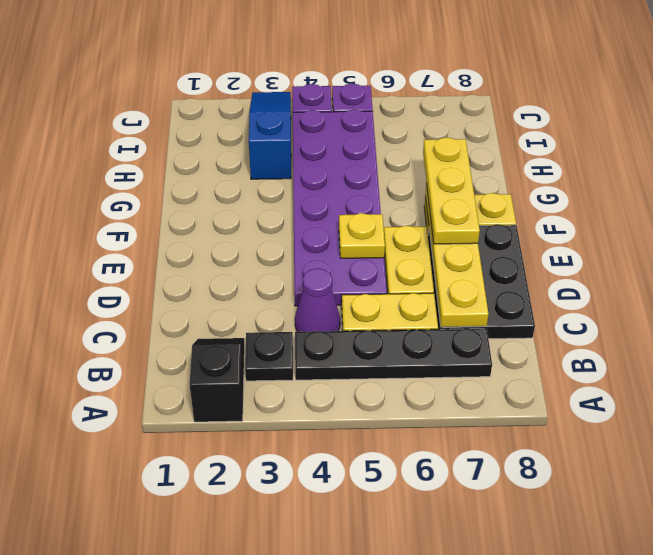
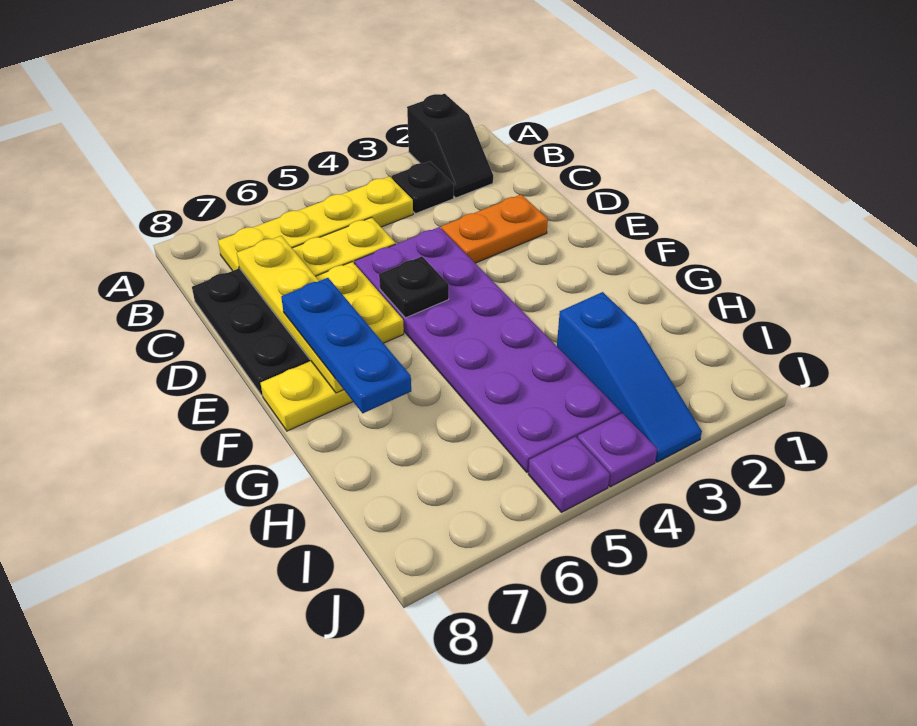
black plate B4:B7 level 1 -> yellow plate B4:B7 level 1
purple cone C4 level 1 -> none
none -> orange plate D2:D3 level 1
yellow plate E5 level 2 -> black plate E5 level 2
yellow plate E7:G7 level 3 -> blue plate E7:G7 level 3

